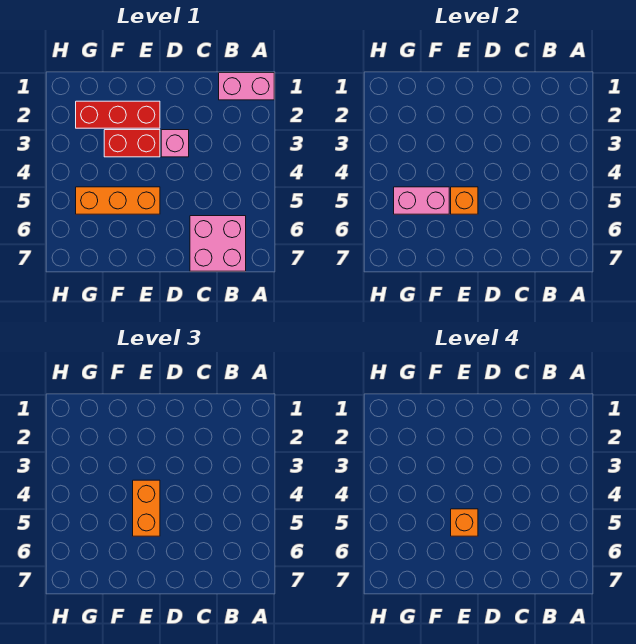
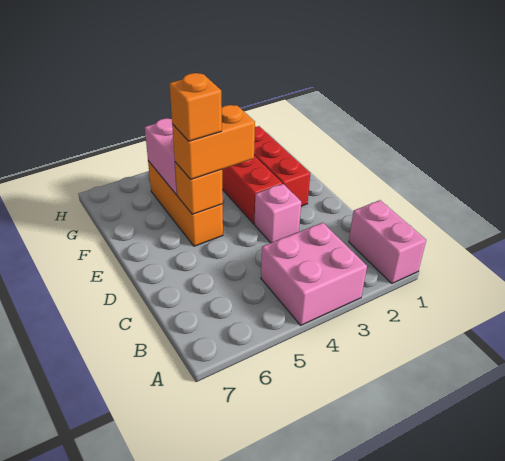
pink brick B6:C7 level 1 -> pink brick A3:B4 level 1

